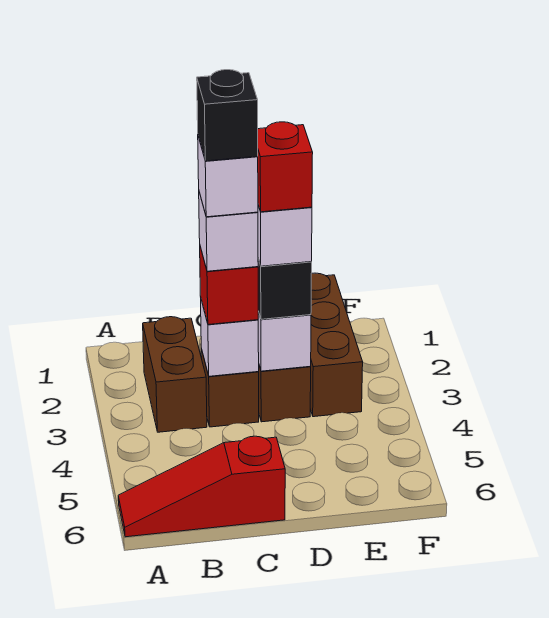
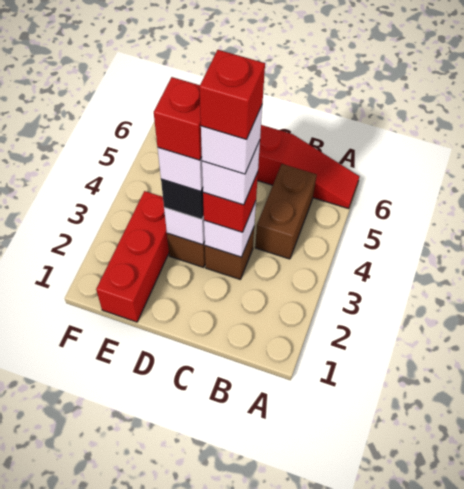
brown brick B2:B3 level 1 -> brown brick B4:B5 level 1
black brick C3 level 6 -> red brick C3 level 6
brown brick E1:E3 level 1 -> red brick E1:E3 level 1

